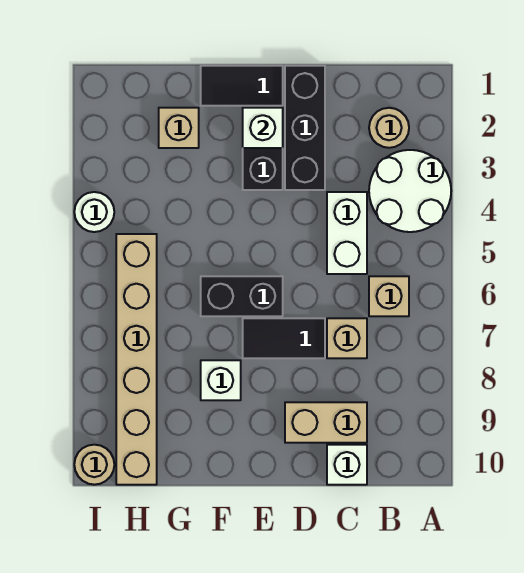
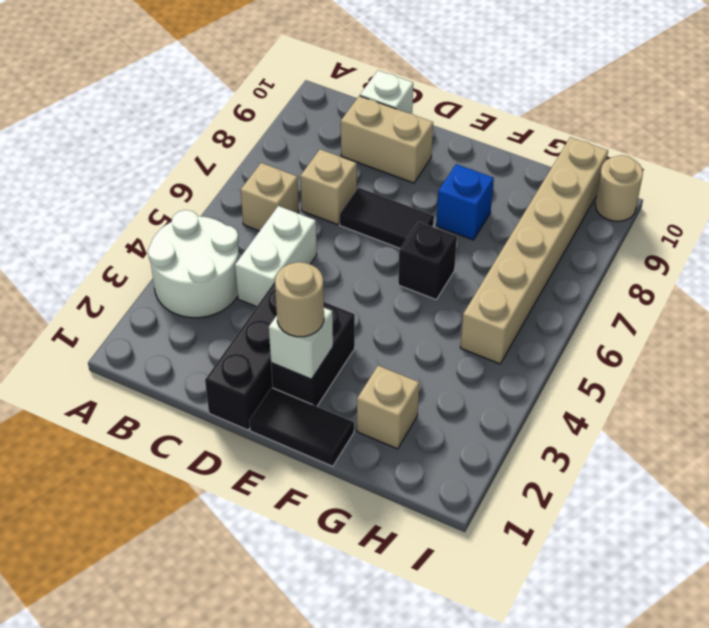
tan round brick B2 level 1 -> tan round brick E2 level 3
black brick E6:F6 level 1 -> black brick F6 level 1
white brick F8 level 1 -> blue brick F8 level 1
white round brick I4 level 1 -> none

